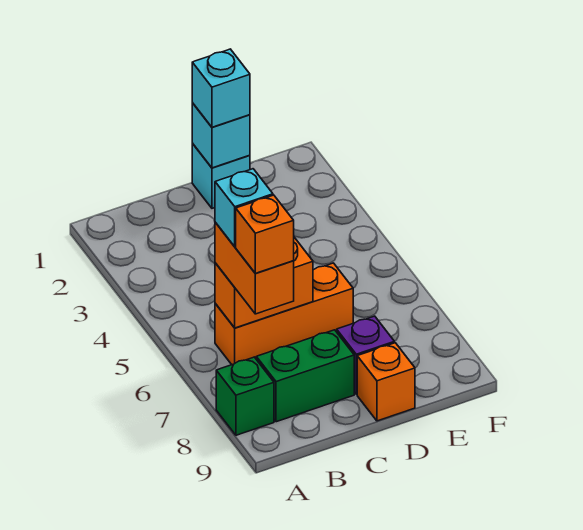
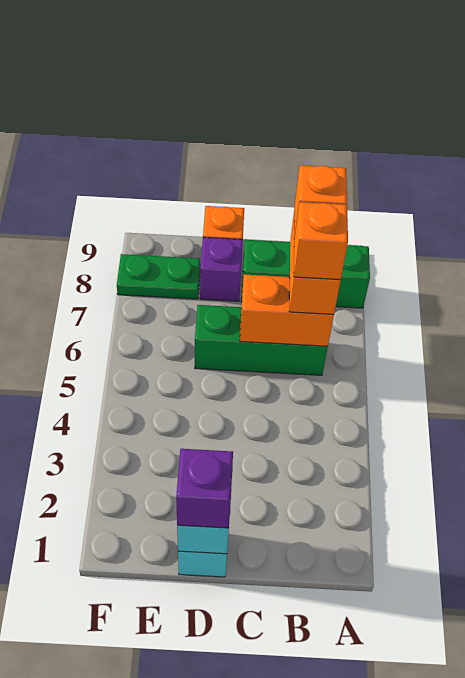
orange brick B6:D6 level 1 -> green brick B6:D6 level 1
cyan brick B6 level 4 -> orange brick B6 level 4
cyan brick D1 level 3 -> purple brick D1 level 3
none -> green plate E8:F8 level 1

